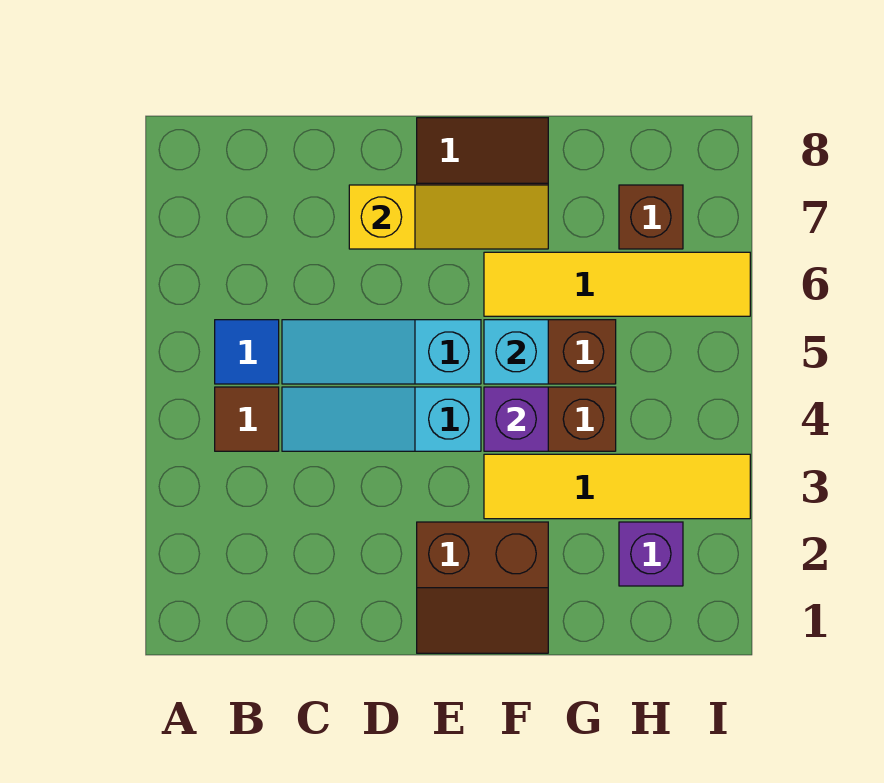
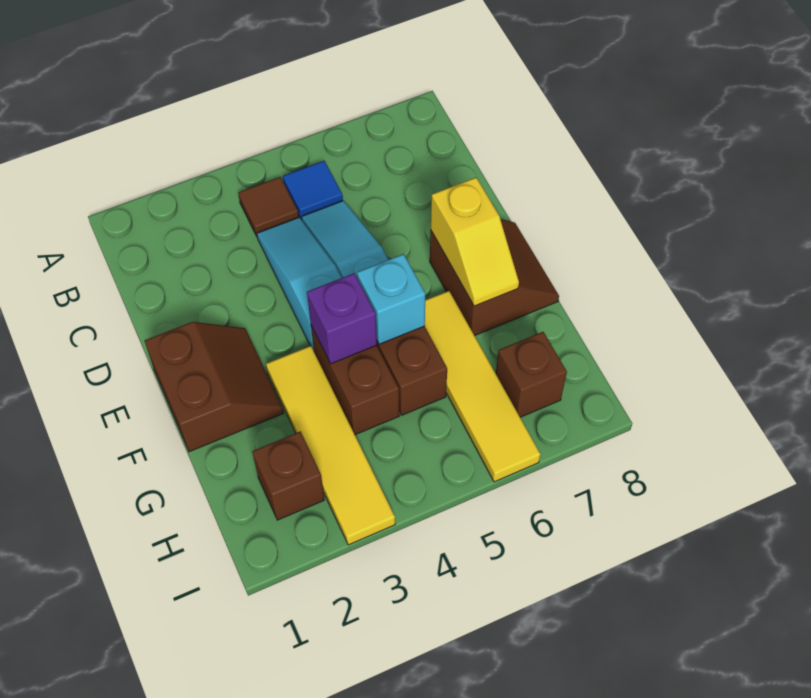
yellow slope D7:F7 level 2 top D -> yellow slope E7:F7 level 2 top E
brown slope E1:F2 level 1 top 2 -> brown slope E1:F2 level 1 top 1
purple brick H2 level 1 -> brown brick H2 level 1

